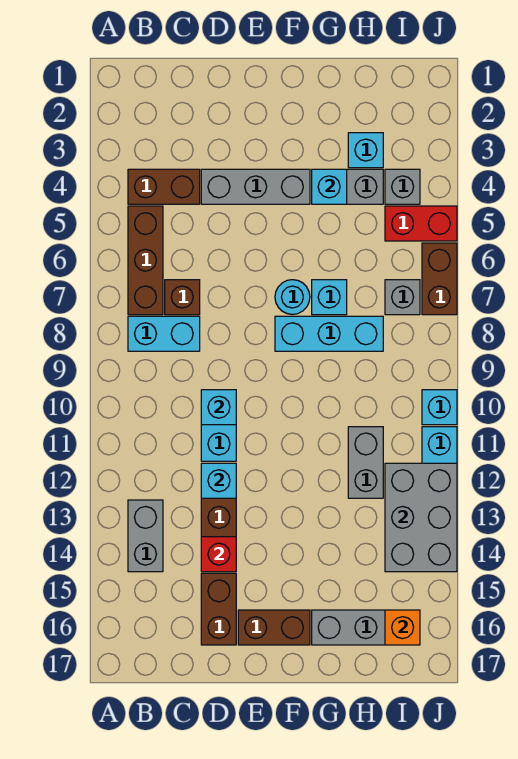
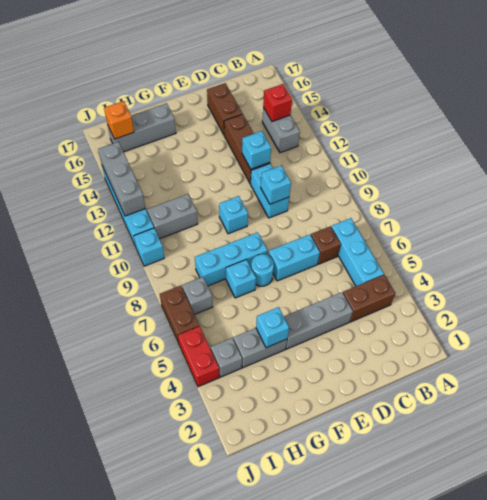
brown brick B5:B7 level 1 -> cyan brick B5:B7 level 1
cyan brick B8:C8 level 1 -> cyan brick D7:E7 level 1
red brick D14 level 2 -> red brick B14 level 2
brown brick E16:F16 level 1 -> none
cyan brick H3 level 1 -> cyan brick F10 level 1
grey brick H11:H12 level 1 -> grey brick H11:I11 level 1
red brick I5:J5 level 1 -> red brick J4:J5 level 1
grey brick I12:J14 level 2 -> grey brick J12:J14 level 2

